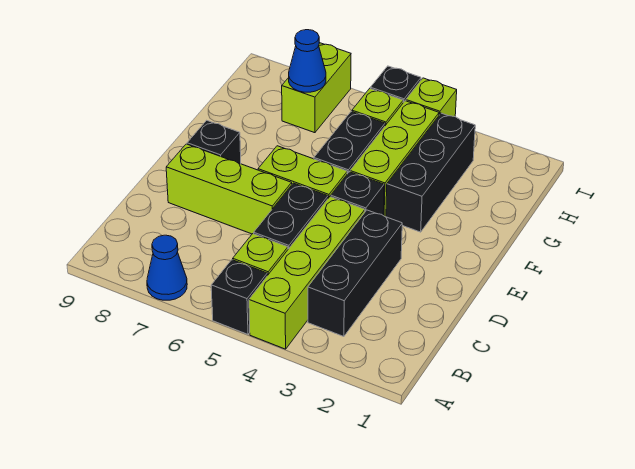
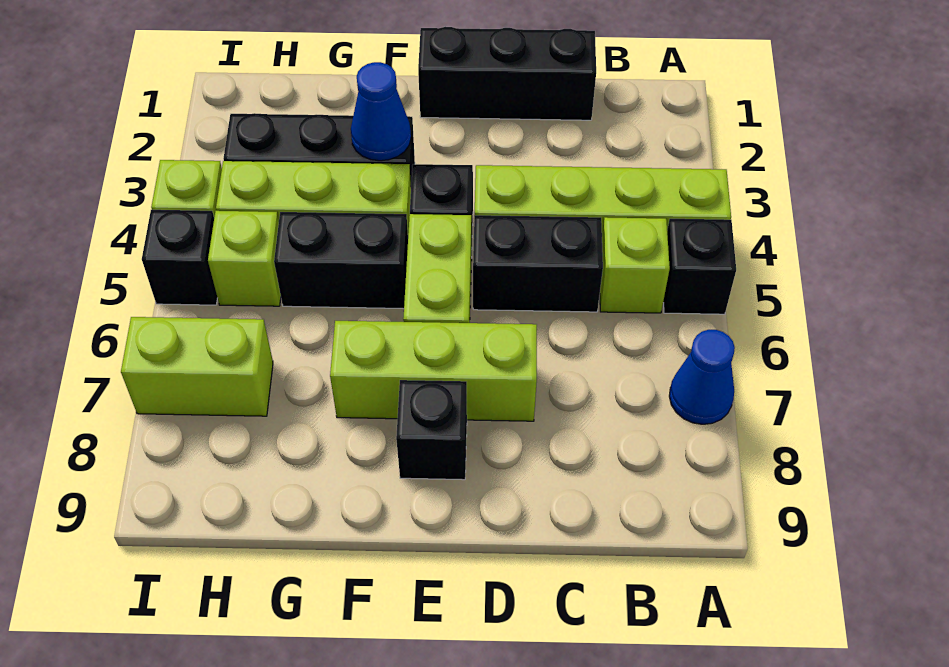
black brick B3:D3 level 1 -> black brick C1:E1 level 1
lime brick D6:D8 level 1 -> lime brick D7:F7 level 1
blue cone H7 level 2 -> blue cone F3 level 2

